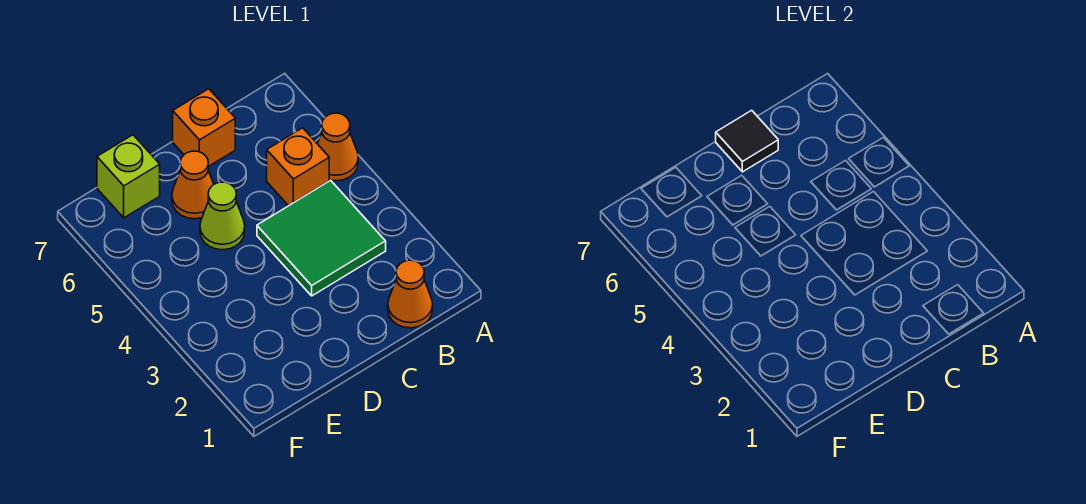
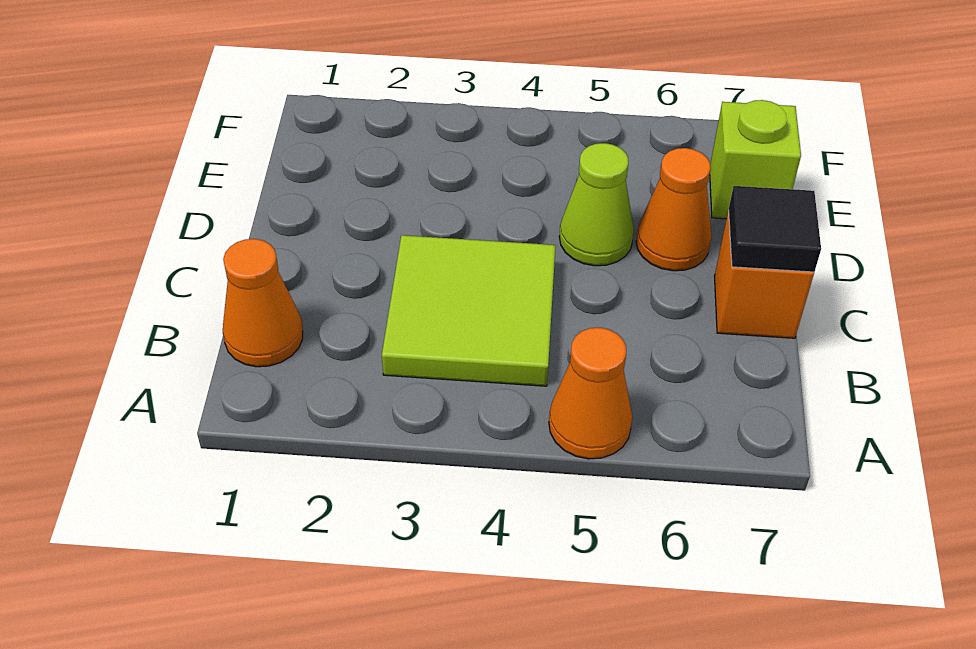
green tile B3:C4 level 1 -> lime tile B3:C4 level 1
orange brick B5 level 1 -> none

